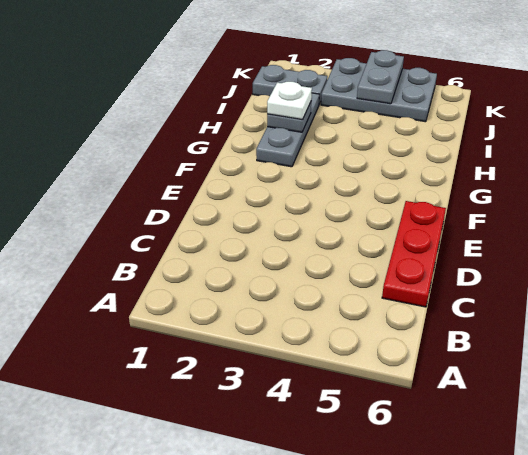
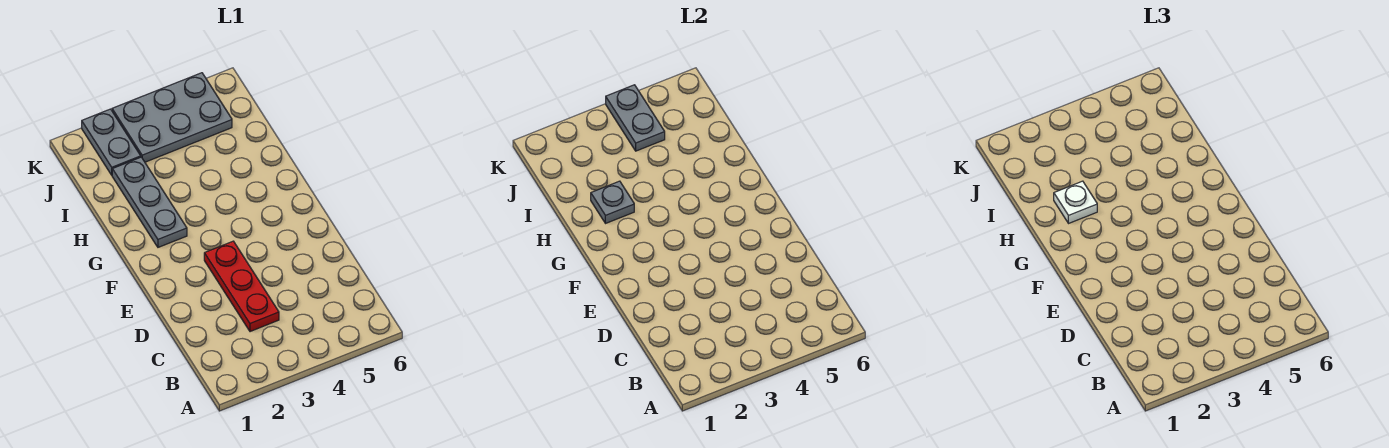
red plate C6:E6 level 1 -> red plate C3:E3 level 1
grey plate J1:J2 level 1 -> grey plate J2:K2 level 1

